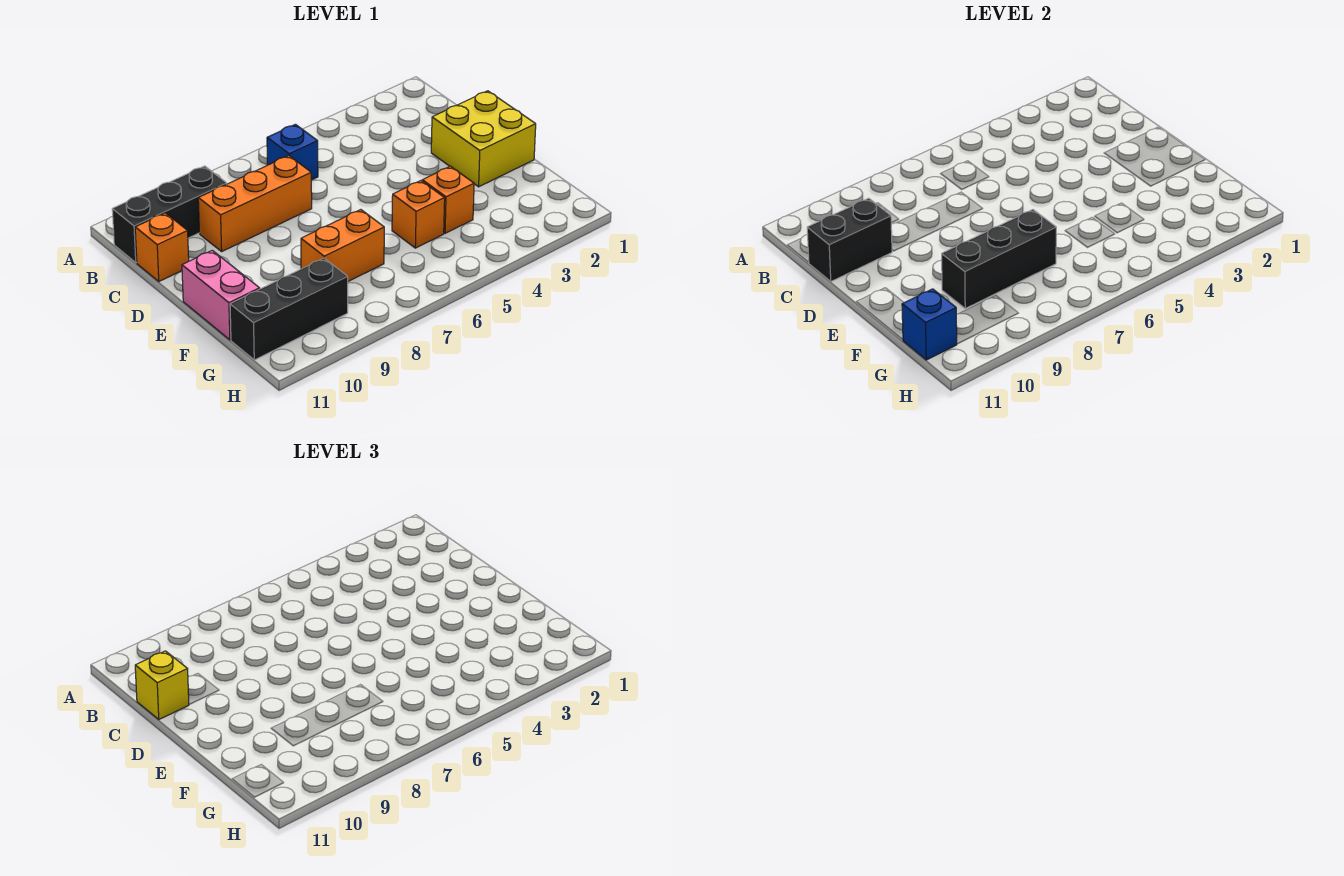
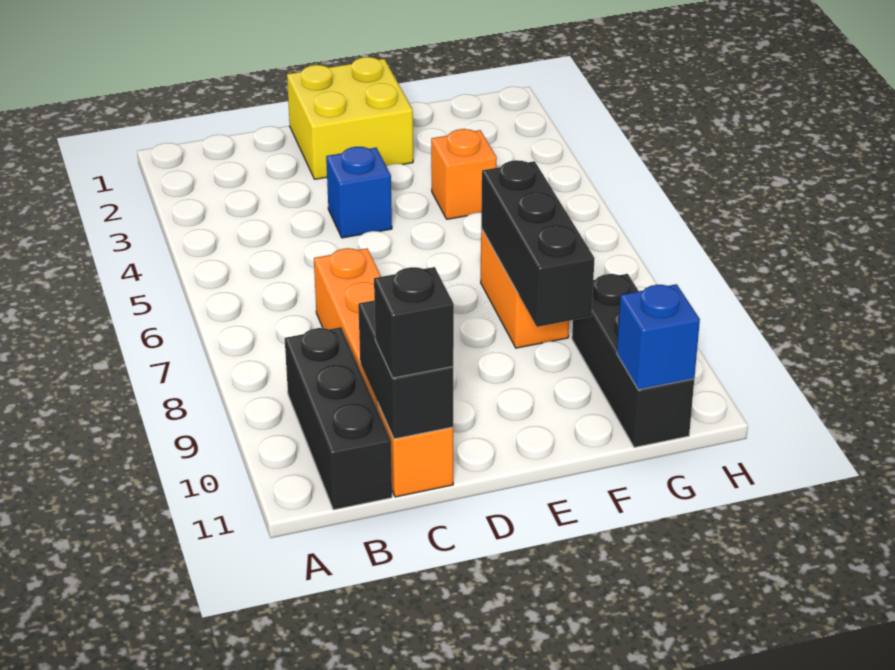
blue brick B6 level 1 -> blue brick D4 level 1
yellow brick C11 level 3 -> black brick C11 level 3
pink brick E11:F11 level 1 -> none
orange brick F5 level 1 -> none

